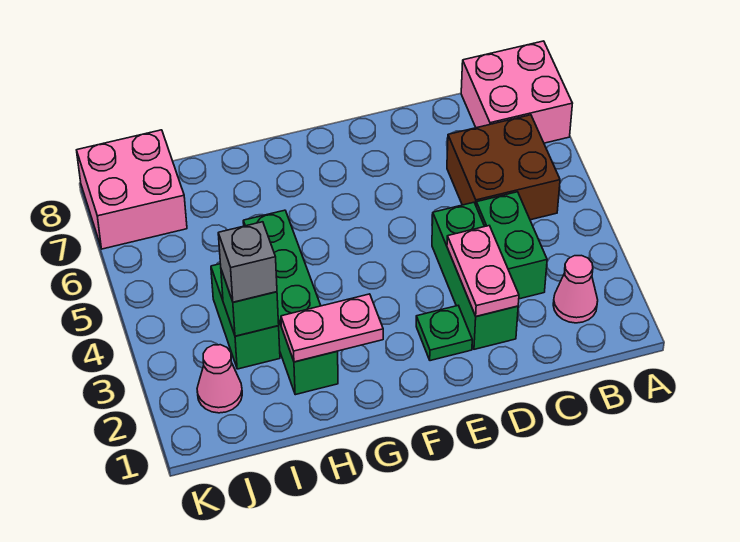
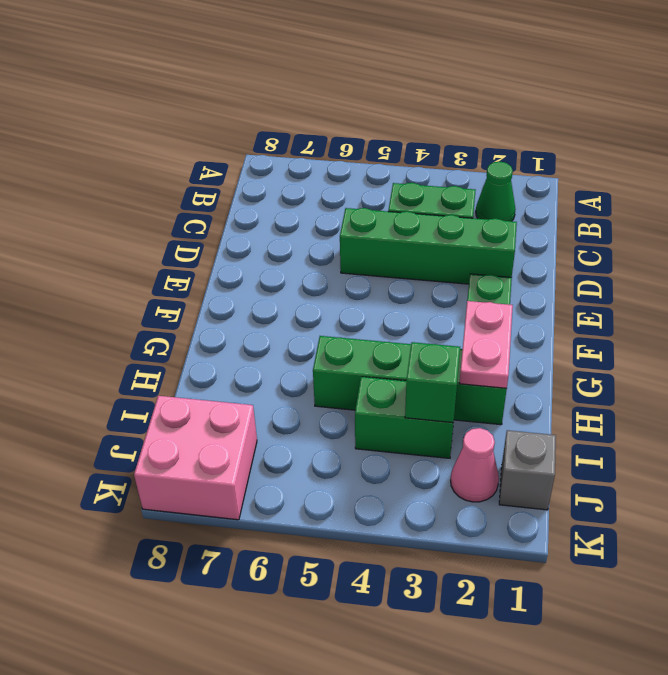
pink brick A7:B8 level 1 -> none
pink cone B2 level 1 -> green cone B2 level 1
brown brick B5:C6 level 1 -> none
green brick D2:D4 level 1 -> green brick D2:D5 level 1
pink plate D2:D3 level 2 -> none
grey brick I3 level 3 -> grey brick J1 level 1

